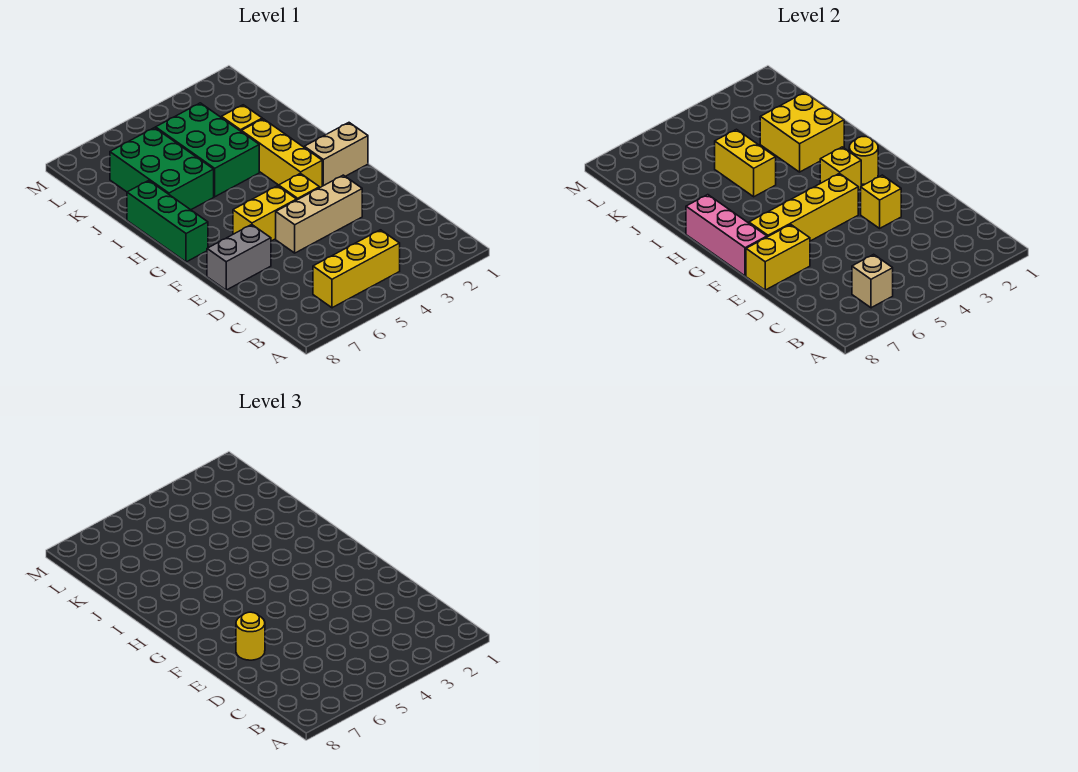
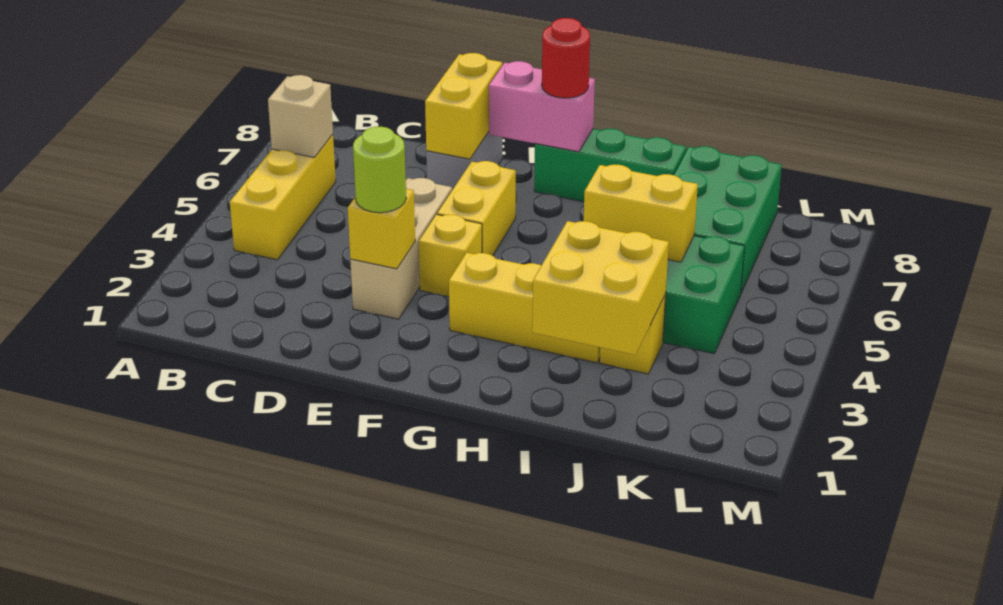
none -> lime round brick E3 level 3
yellow round brick E7 level 3 -> none
yellow brick F4:F7 level 2 -> none
pink brick F8:H8 level 2 -> pink brick F8:G8 level 2
tan brick G1:G2 level 1 -> none
yellow round brick G2 level 2 -> none
yellow brick G3 level 2 -> none
none -> red round brick G8 level 3
green brick I6:K7 level 1 -> green brick J6:K8 level 1

